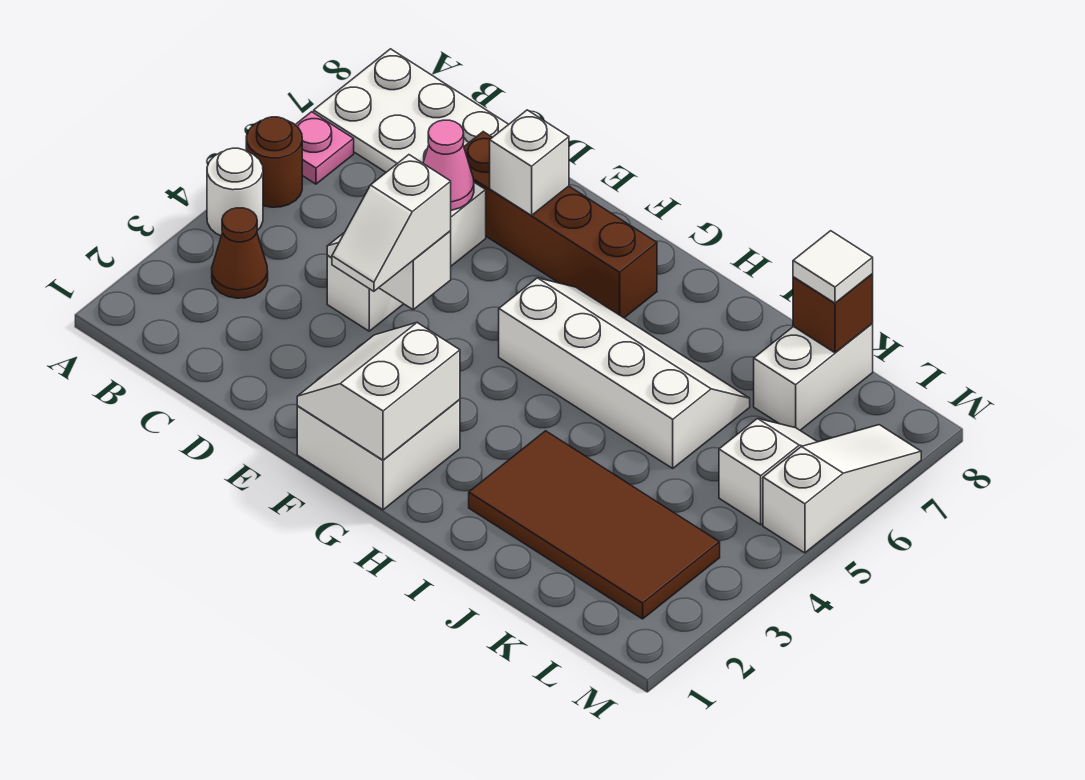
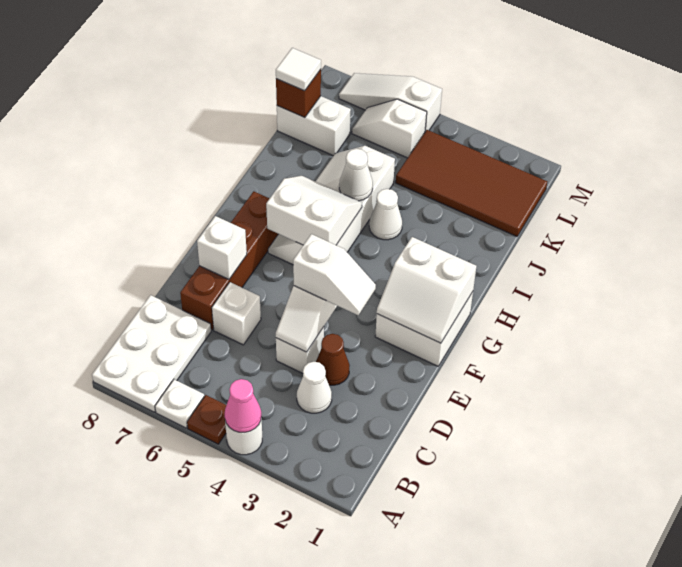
brown round brick A5 level 1 -> brown plate A5 level 1
pink plate A6 level 1 -> white plate A6 level 1
brown cone B3 level 1 -> brown cone D3 level 1
none -> white cone C3 level 1
pink cone D6 level 2 -> pink cone A4 level 2
none -> white slope G5:H6 level 2 top G
brown tile I2:L3 level 1 -> brown tile K1:L4 level 1
none -> white cone I4 level 1
none -> white cone I5 level 2

